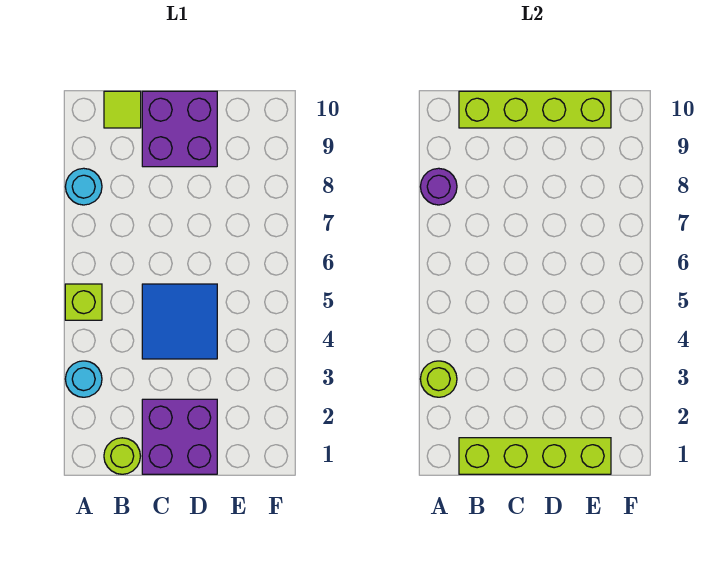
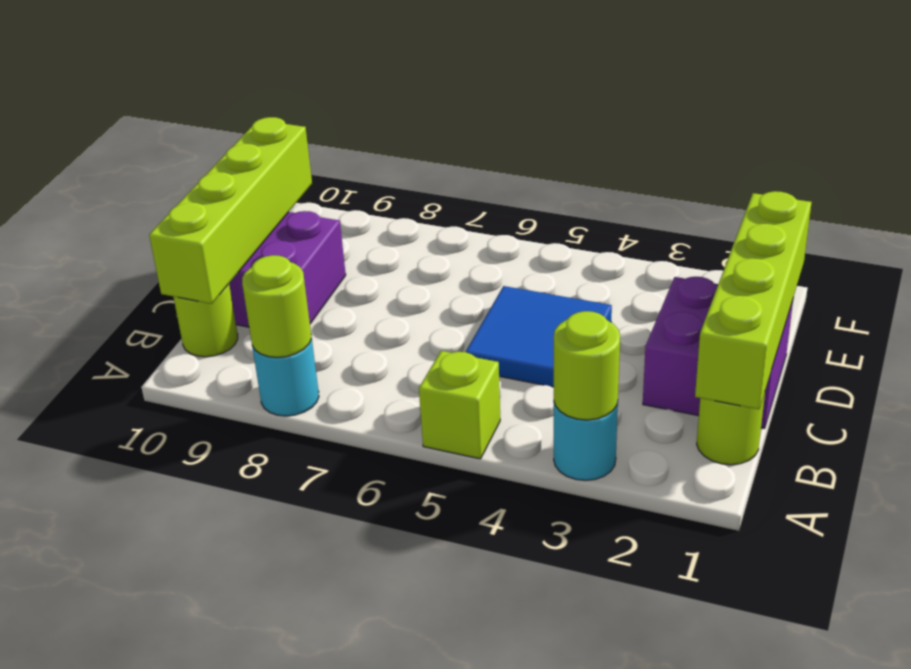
purple round brick A8 level 2 -> lime round brick A8 level 2
lime tile B10 level 1 -> lime round brick B10 level 1

